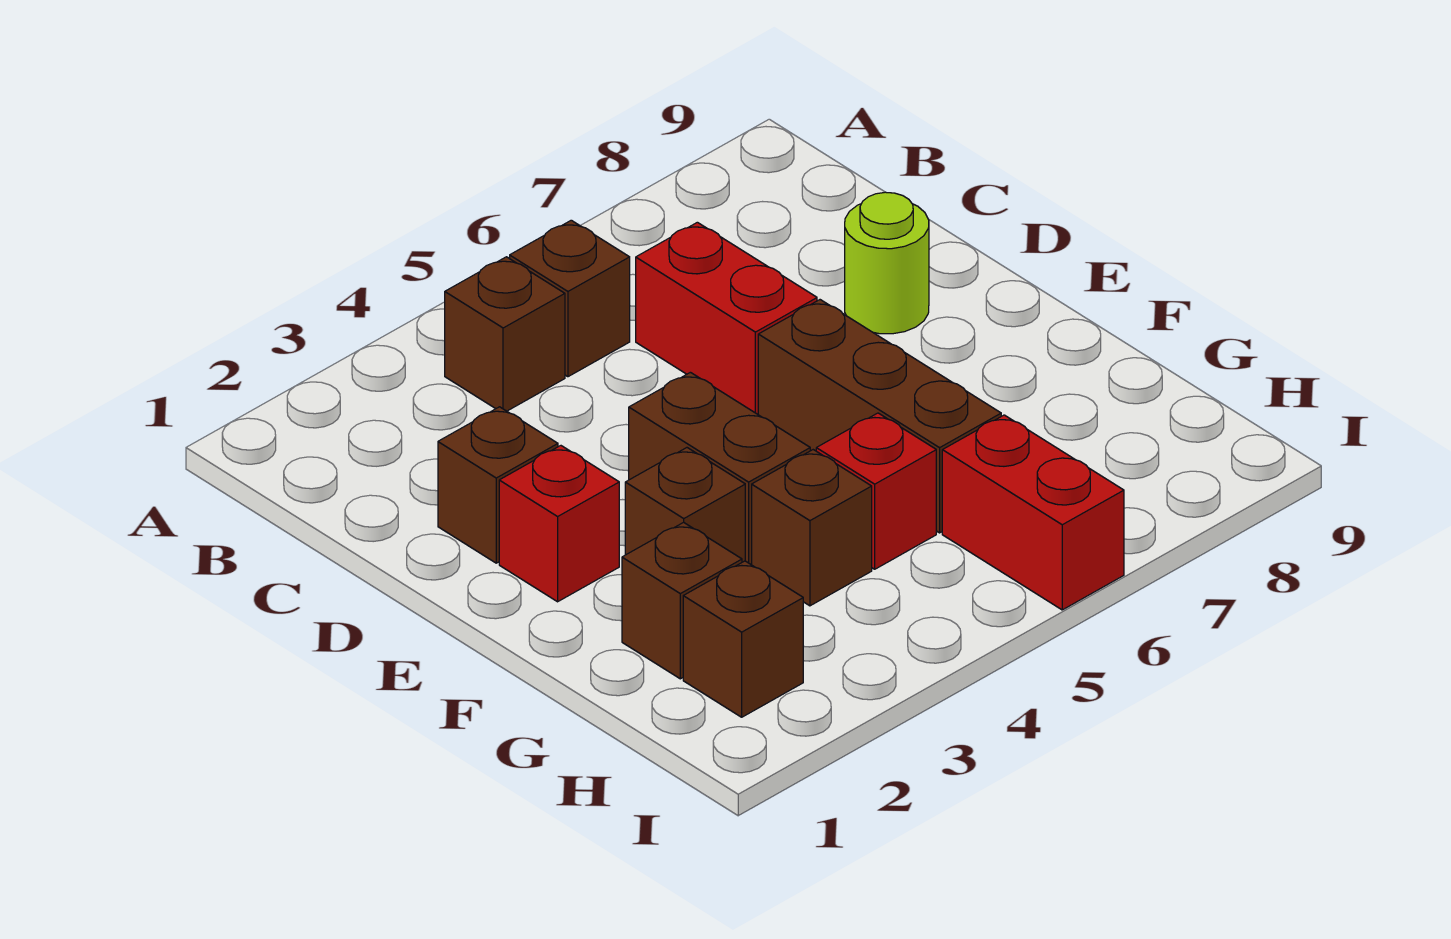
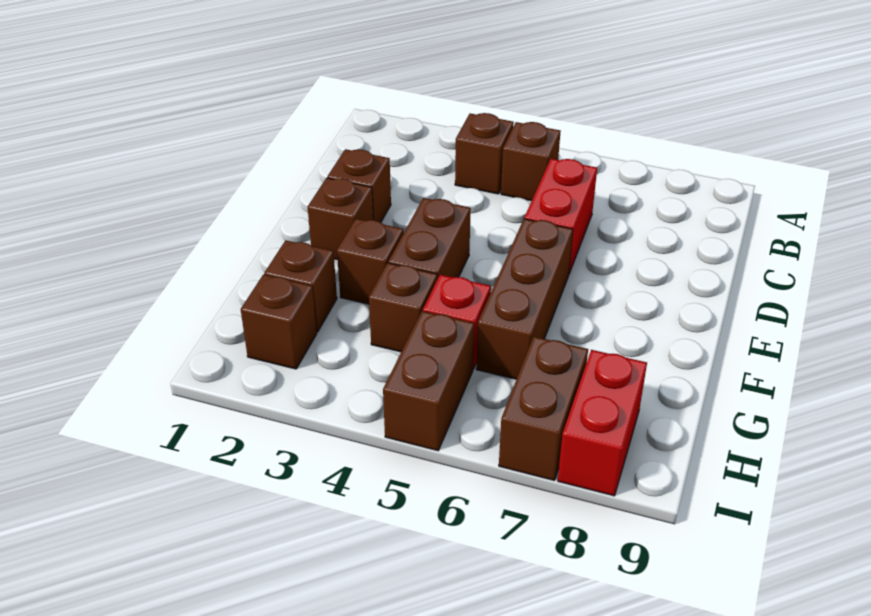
lime round brick D8 level 1 -> none
red brick E2 level 1 -> brown brick E2 level 1
none -> brown brick H5:I5 level 1
red brick H6:I6 level 1 -> red brick H8:I8 level 1
none -> brown brick H7:I7 level 1

